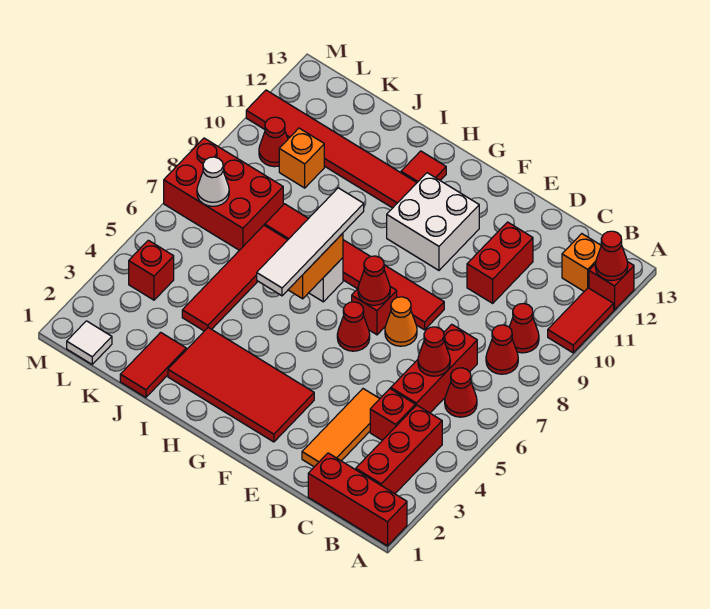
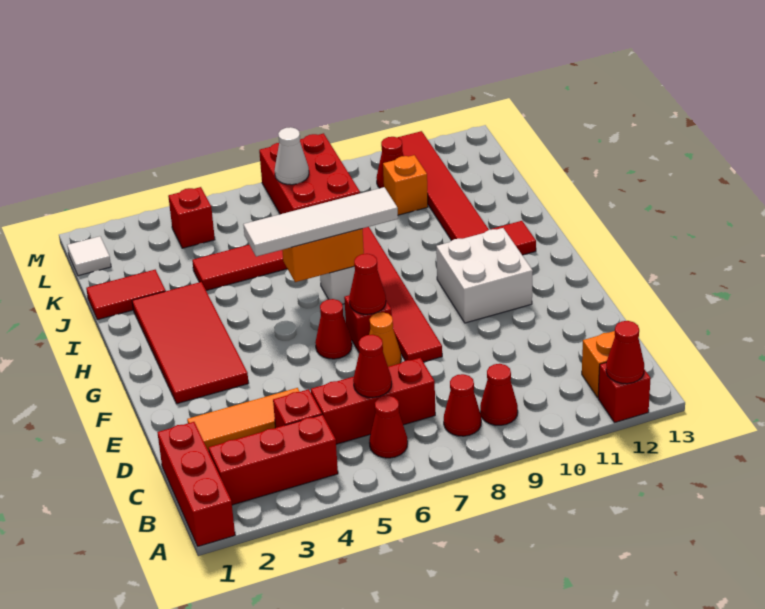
red tile A10:A11 level 1 -> none
red brick D10:D11 level 1 -> none

